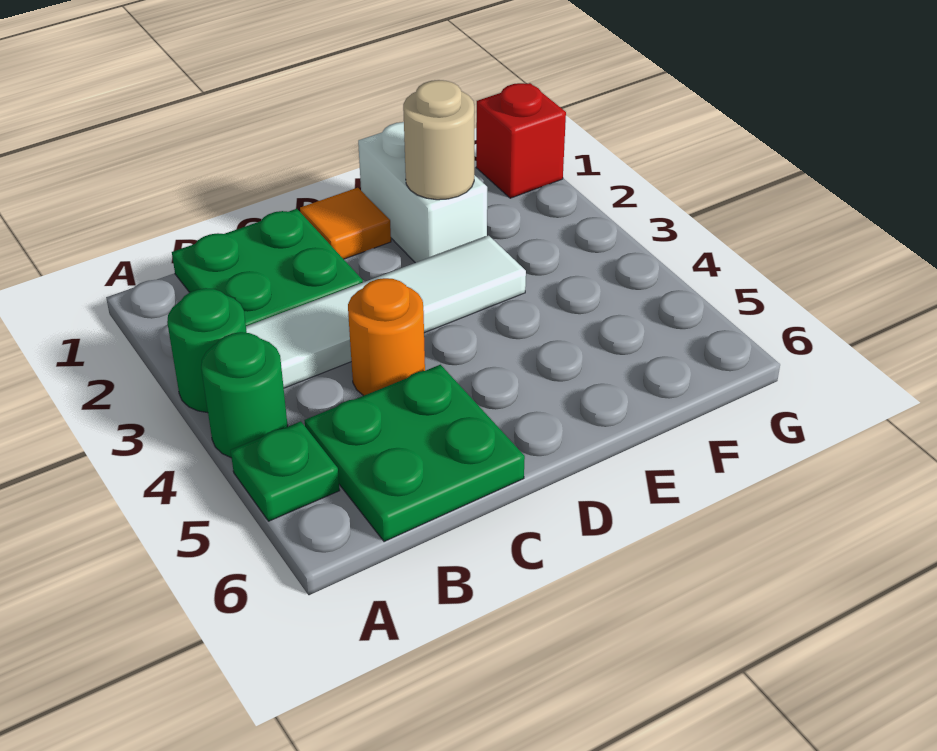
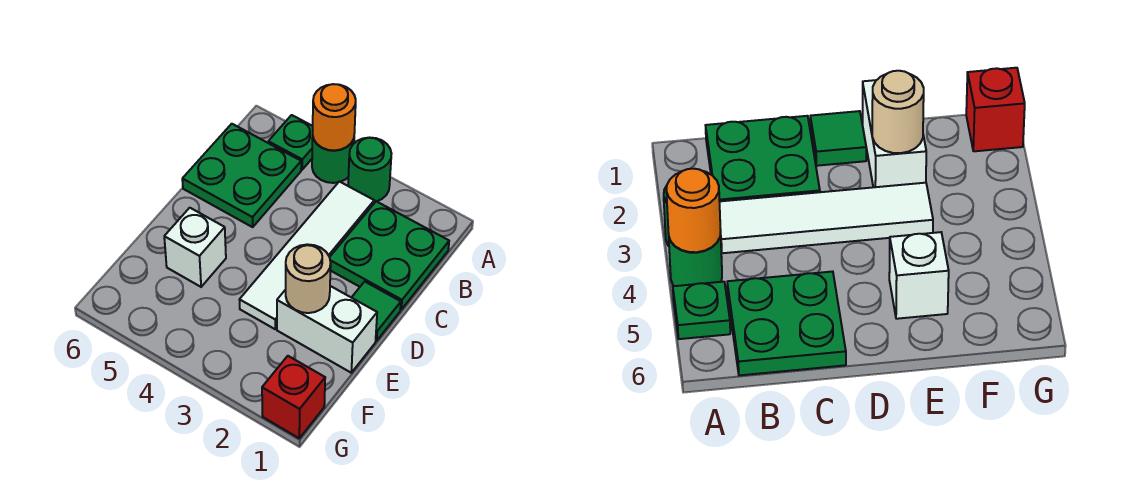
orange round brick C4 level 1 -> orange round brick A4 level 2
orange tile D1 level 1 -> green tile D1 level 1
none -> white brick E5 level 1

